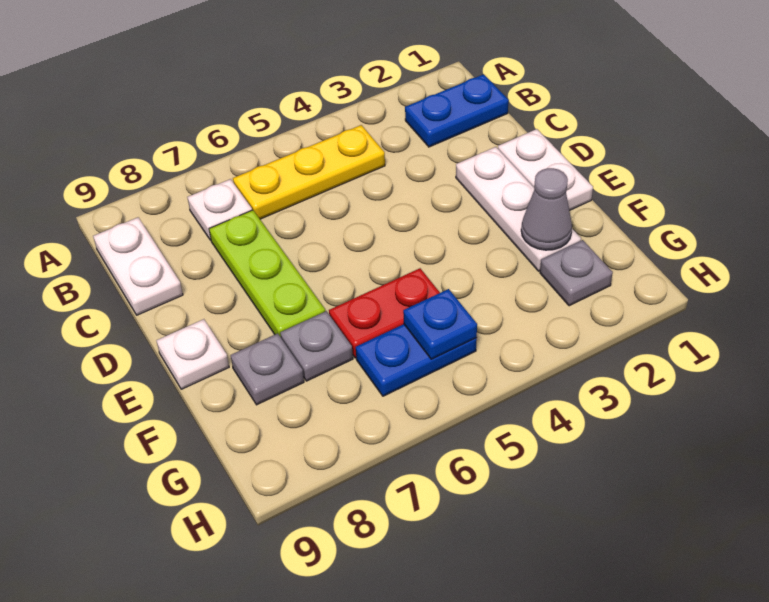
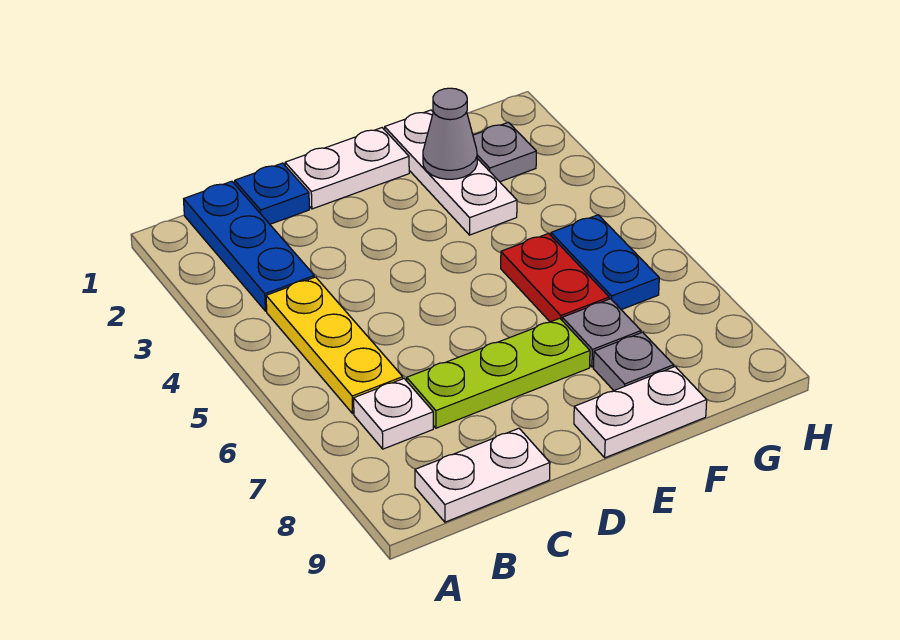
blue plate B1:B2 level 1 -> blue plate B1:B3 level 1
white plate D2:F2 level 1 -> white plate F1:F3 level 1
white plate E9 level 1 -> white plate E9:F9 level 1
blue plate G5 level 2 -> blue plate C1 level 1

